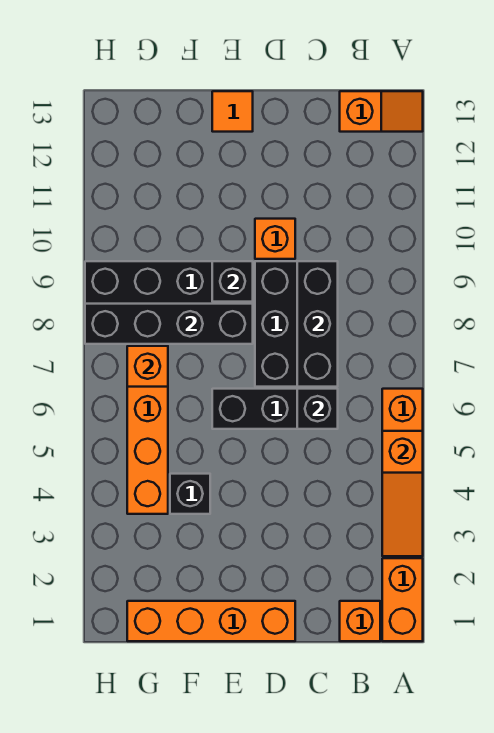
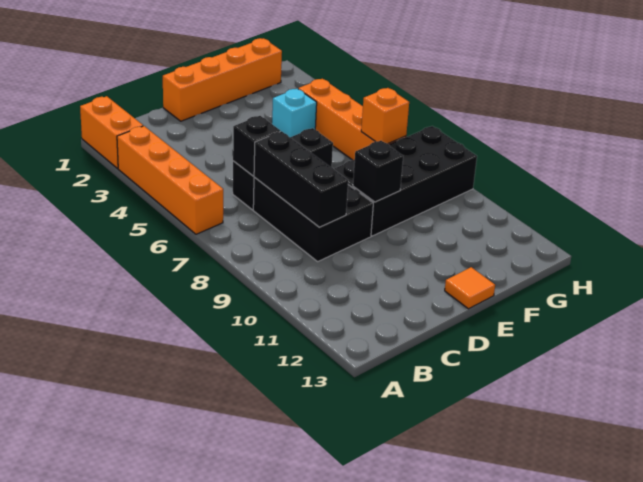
orange slope A3:A5 level 2 top 5 -> none
orange slope A13:B13 level 1 top B -> none
orange brick B1 level 1 -> none
orange brick D10 level 1 -> none
black brick E8:H8 level 2 -> none
black brick F4 level 1 -> cyan brick F4 level 1

